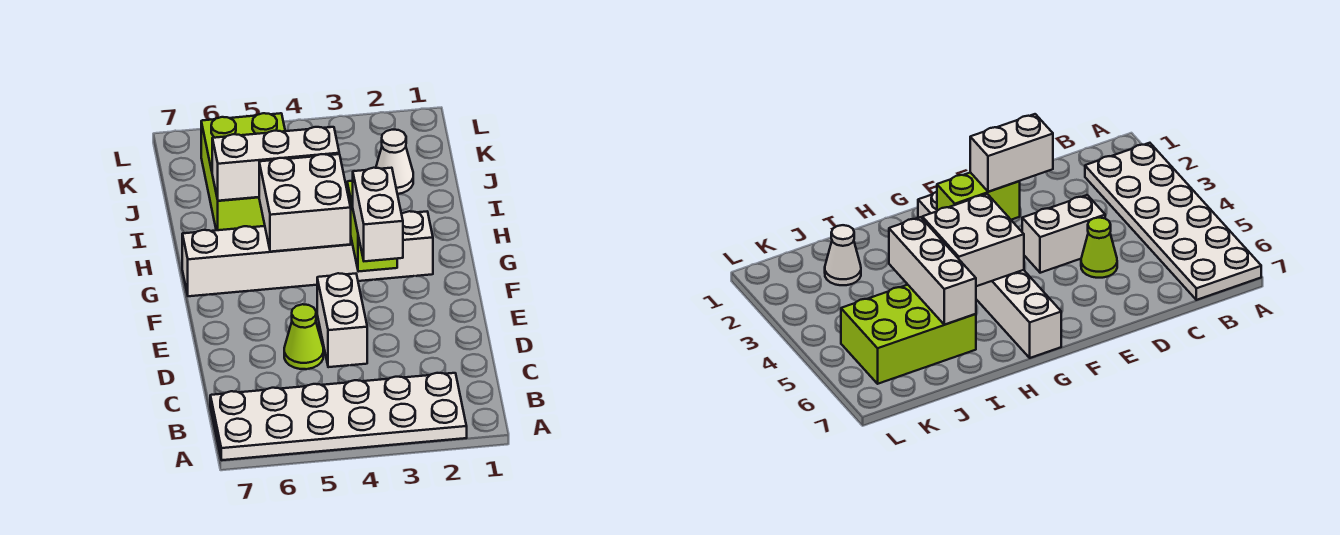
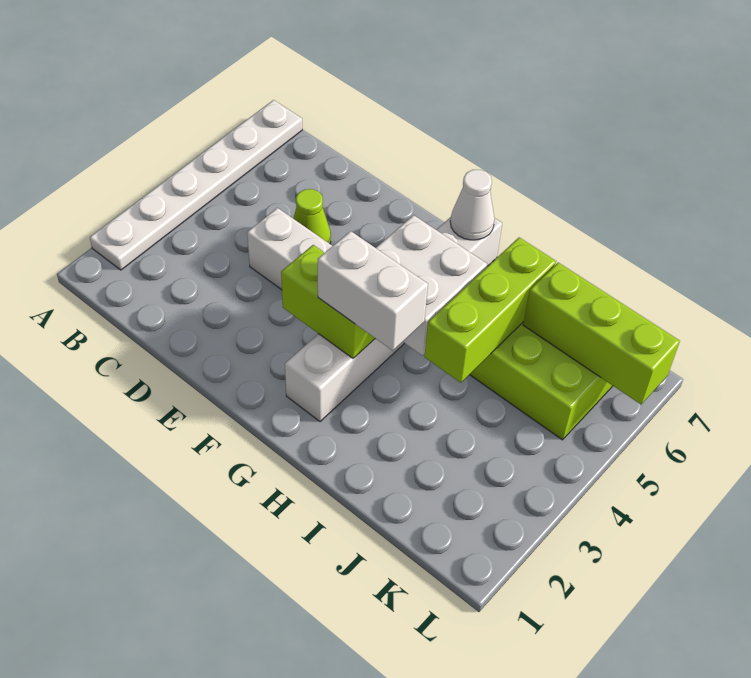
white plate A2:B7 level 1 -> white plate A2:A7 level 1
white brick E3:F3 level 3 -> white brick G3:H3 level 3
white brick I4:I6 level 2 -> lime brick I4:I6 level 2
white cone J2 level 1 -> white cone G7 level 2
none -> lime brick J6:L6 level 2

